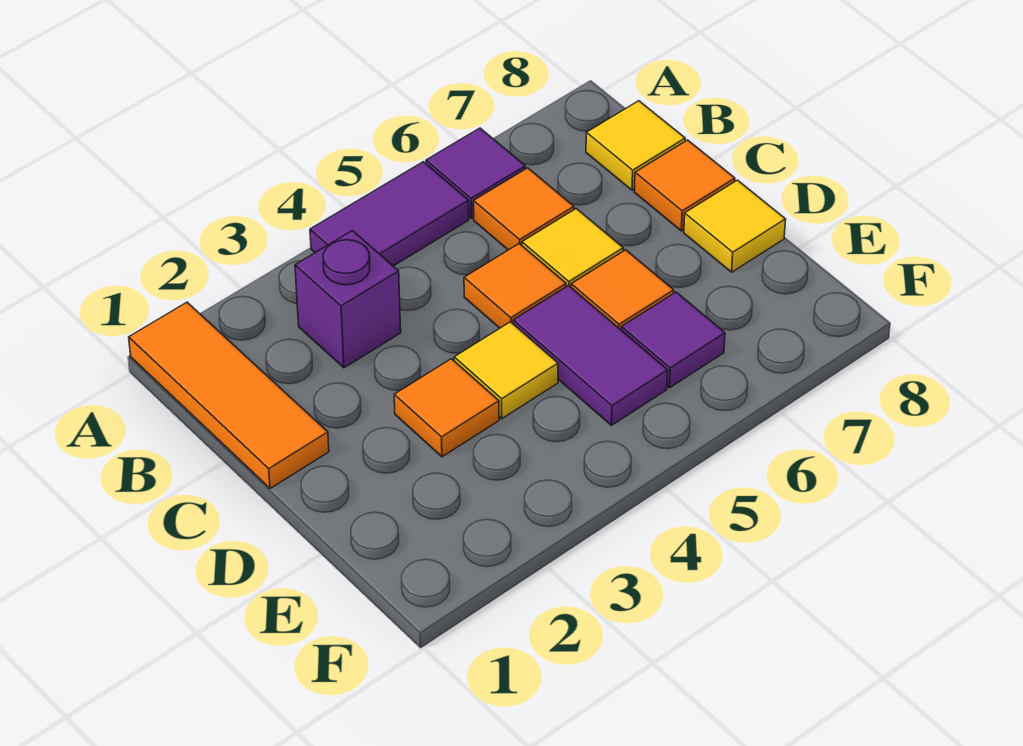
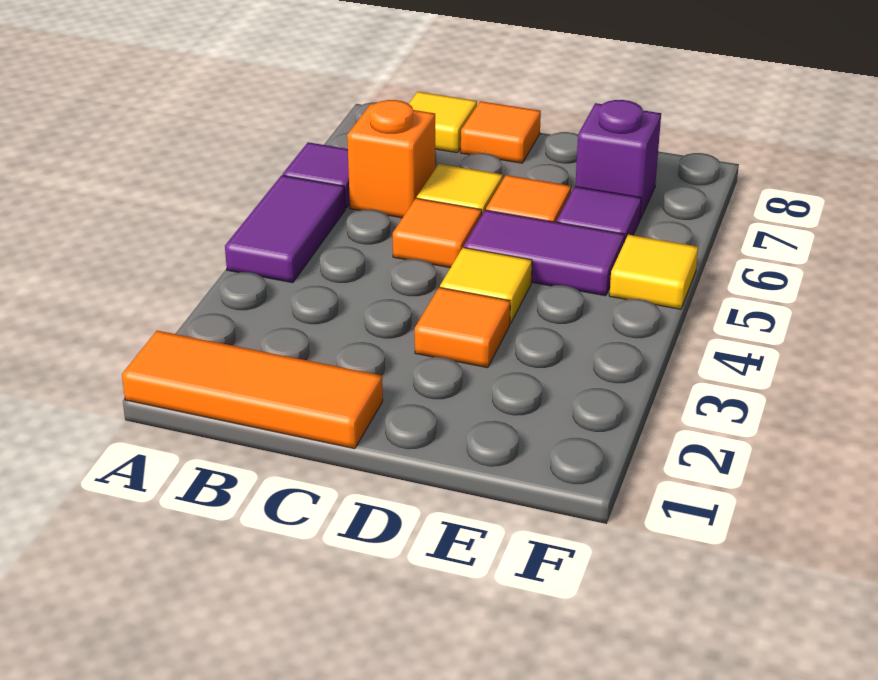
purple brick B3 level 1 -> purple brick E7 level 1
orange tile B6 level 1 -> orange brick B6 level 1
yellow tile D8 level 1 -> yellow tile F5 level 1

